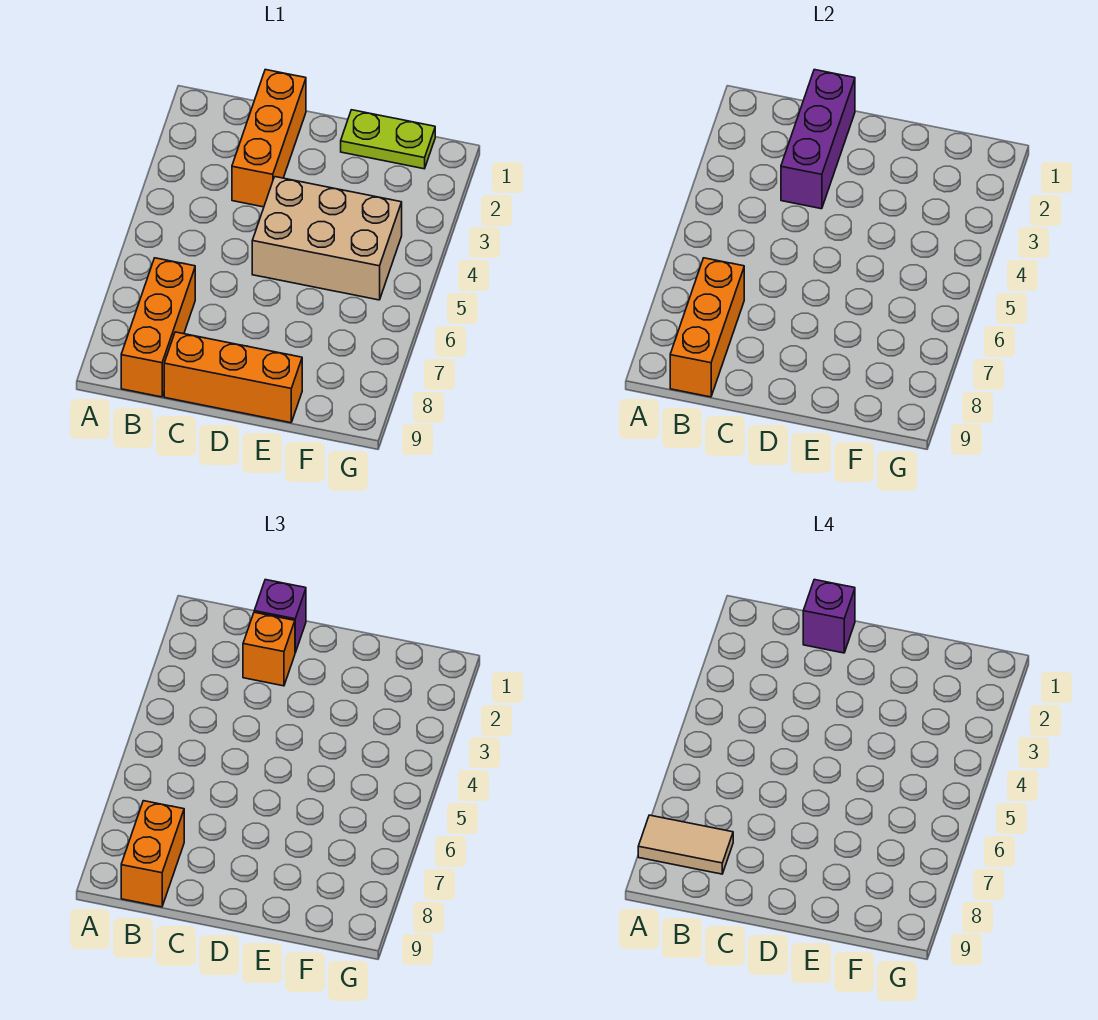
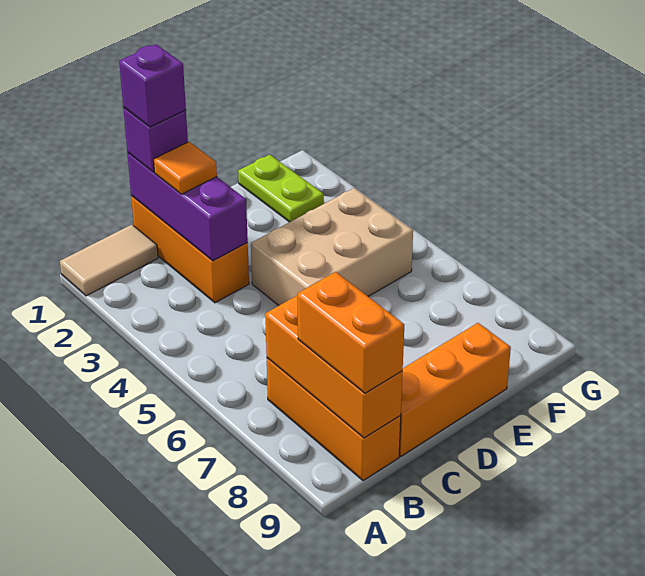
tan tile A8:B8 level 4 -> tan tile A1:B1 level 1
orange brick C2 level 3 -> orange tile C2 level 3
lime plate E1:F1 level 1 -> lime plate F1:F2 level 1

